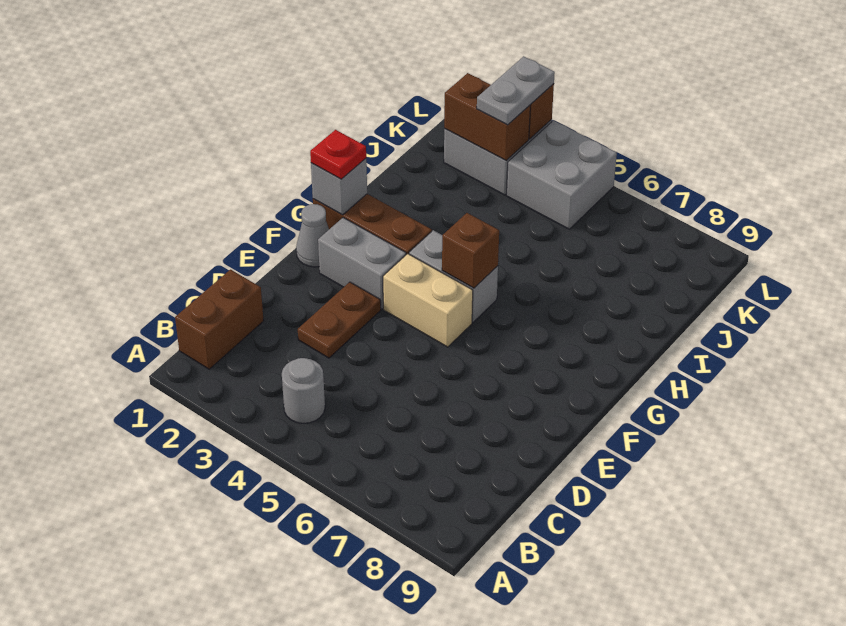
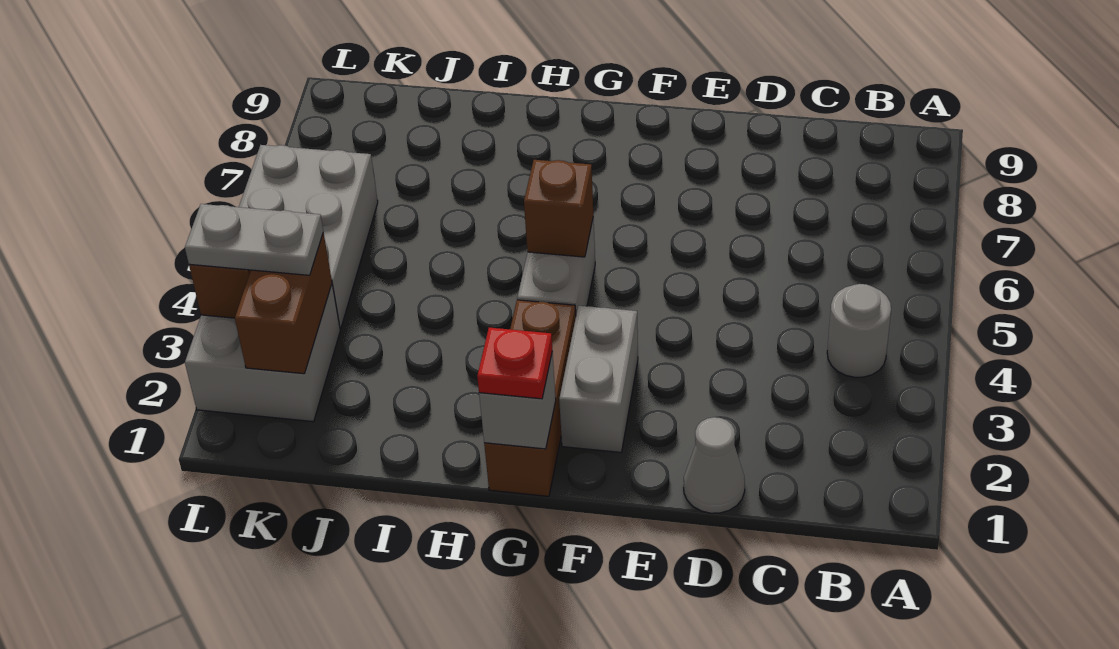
brown brick B1:C1 level 1 -> none
brown plate D3:E3 level 1 -> none
grey cone F1 level 1 -> grey cone D1 level 1
tan brick F4:F5 level 1 -> none
grey brick K4:L5 level 1 -> grey brick K4:L6 level 1

